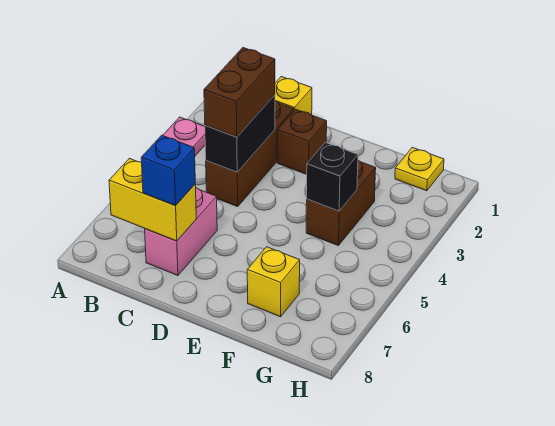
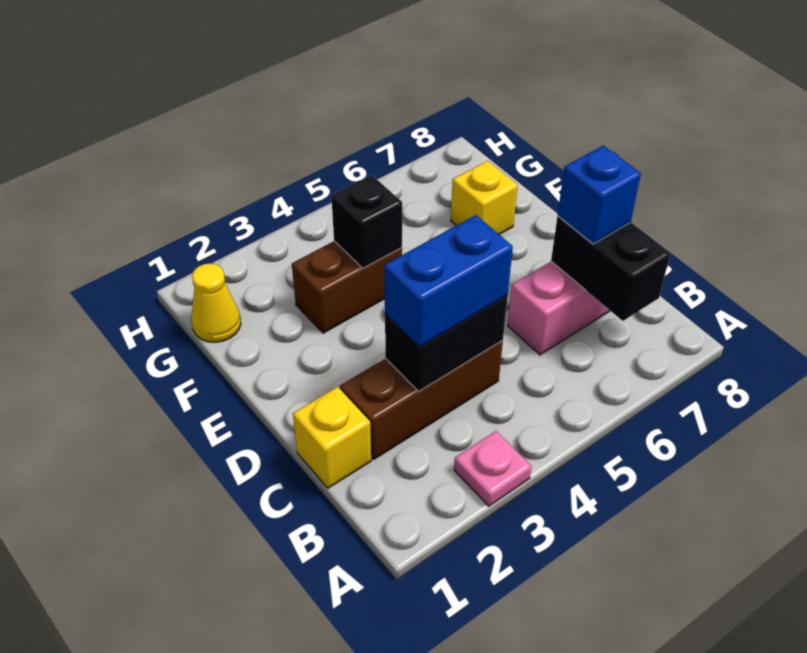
yellow brick B7:C7 level 2 -> black brick B7:C7 level 2
brown brick C3:C4 level 3 -> blue brick C3:C4 level 3
brown brick D2 level 1 -> none
yellow plate G1 level 1 -> yellow cone G1 level 1

